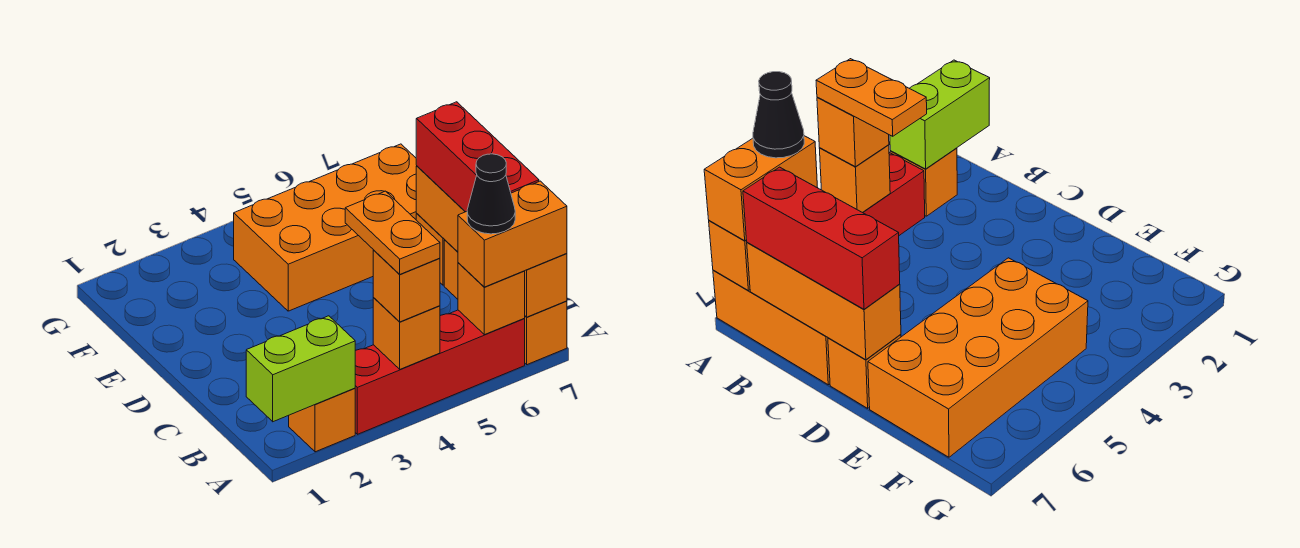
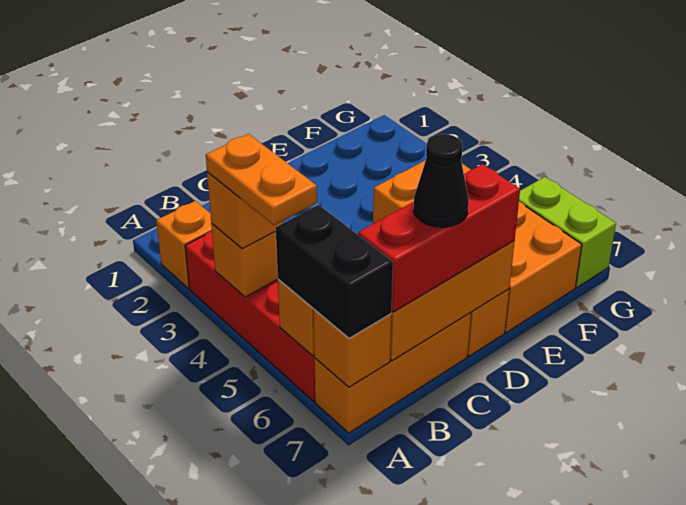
lime brick A1:A2 level 2 -> lime brick G6:G7 level 1
orange plate A4:B4 level 4 -> orange plate A4:A5 level 4
orange brick A6:A7 level 3 -> black brick A6:A7 level 3
black cone A6 level 4 -> black cone C7 level 4

